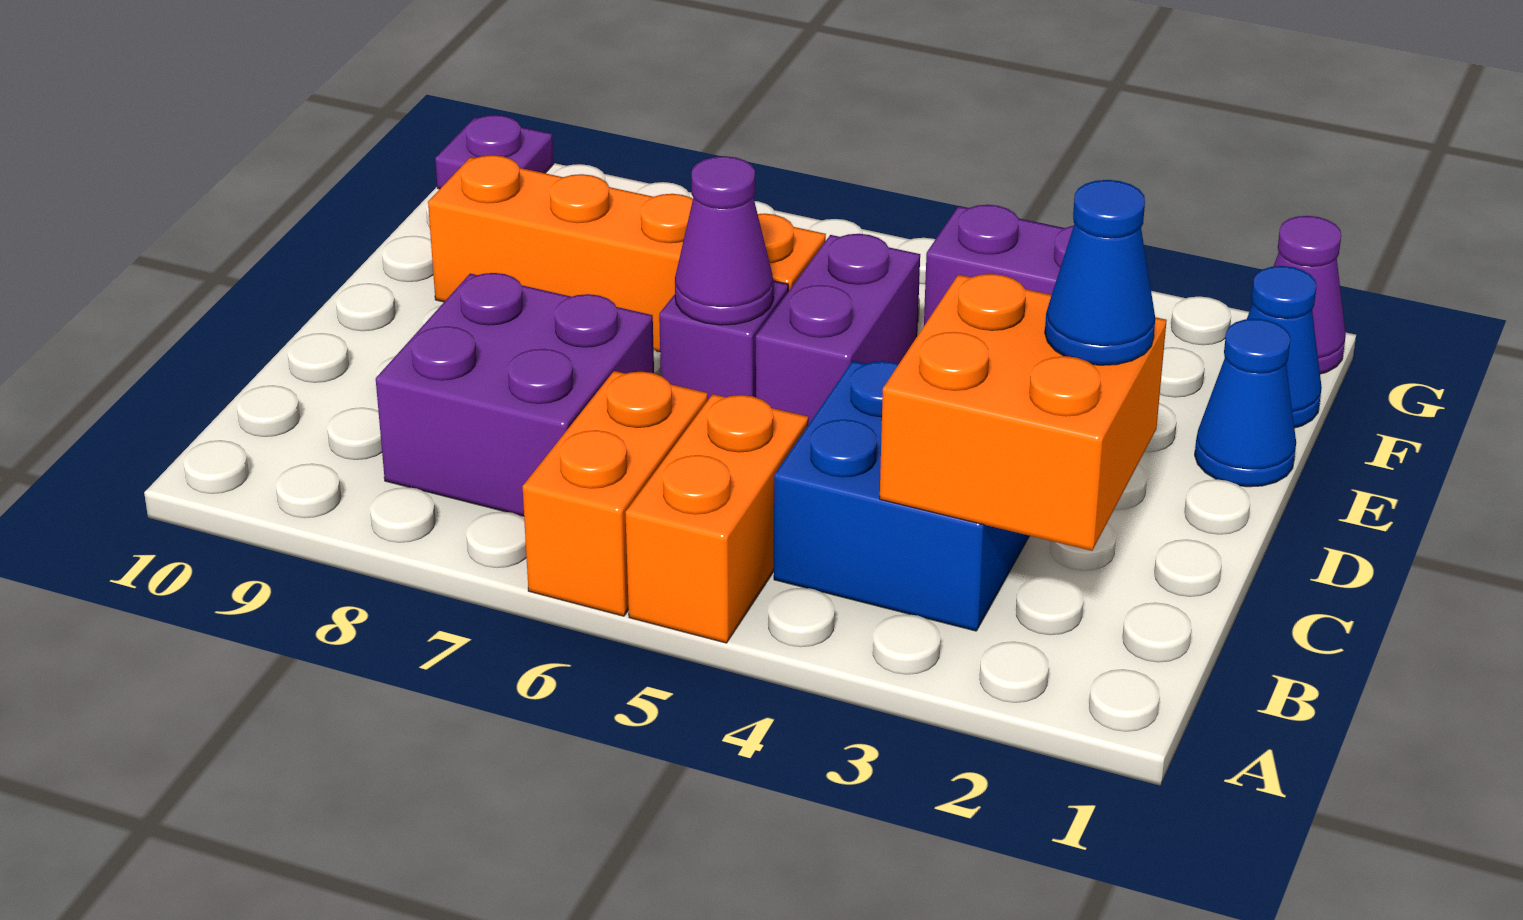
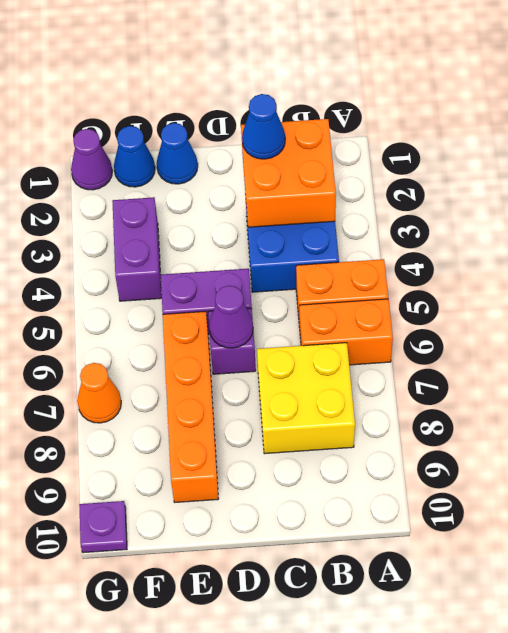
purple brick B7:C8 level 1 -> yellow brick B7:C8 level 1
none -> orange cone G7 level 1

